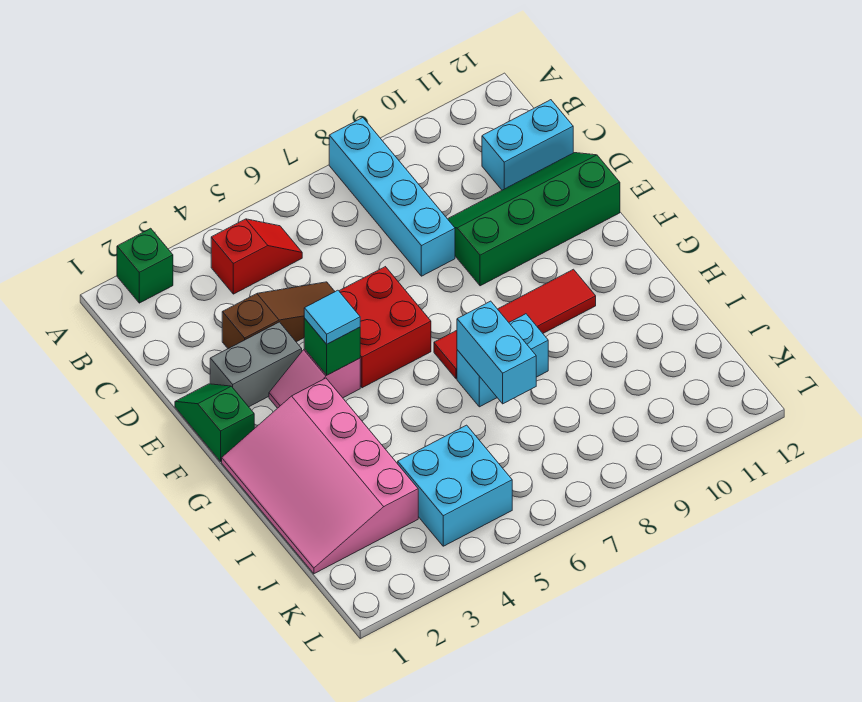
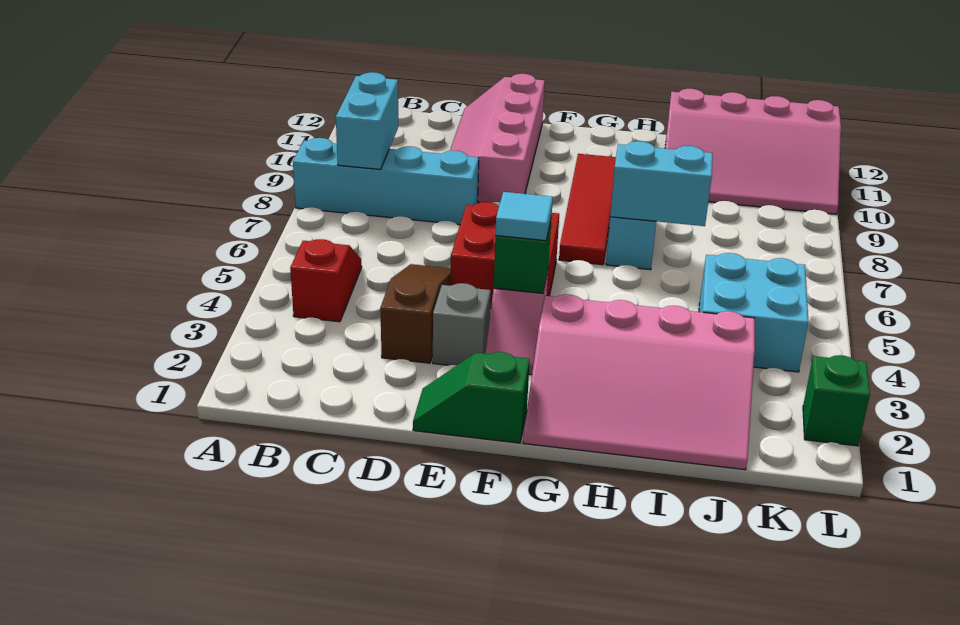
green brick A2 level 1 -> green brick L2 level 1
cyan brick C11:C12 level 1 -> cyan brick B8:B9 level 2
green slope D9:E12 level 1 top E -> pink slope D9:E12 level 1 top E
grey brick E2:E3 level 1 -> grey brick E3 level 1
none -> pink slope I10:L12 level 1 top 12

